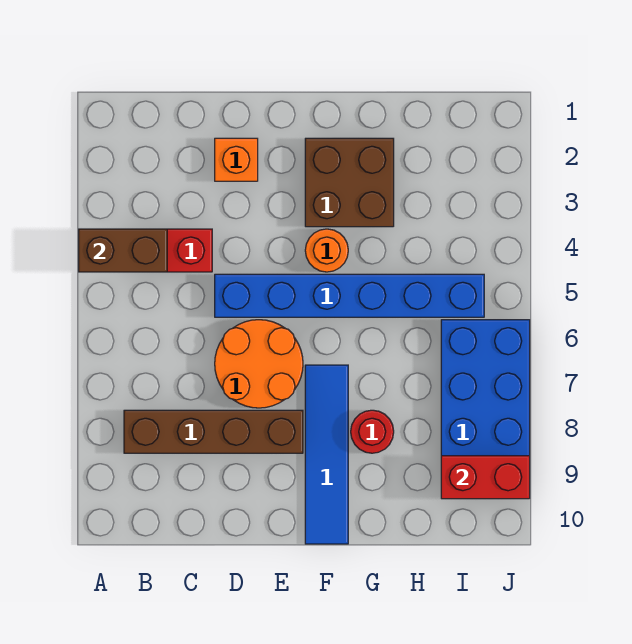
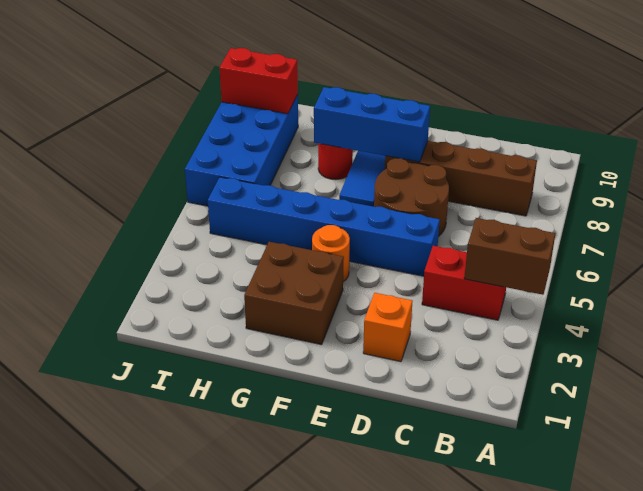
orange round brick D6:E7 level 1 -> brown round brick D6:E7 level 1
none -> blue brick E8:G8 level 2

